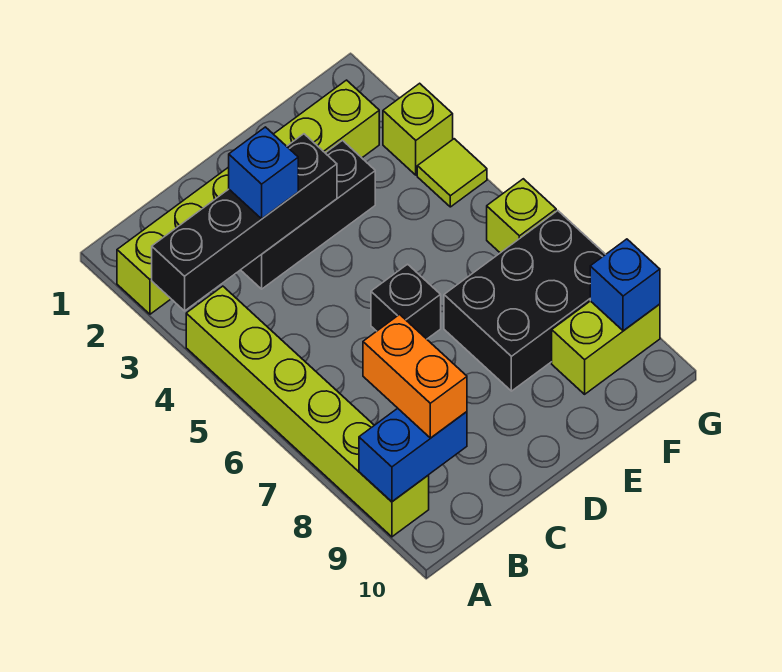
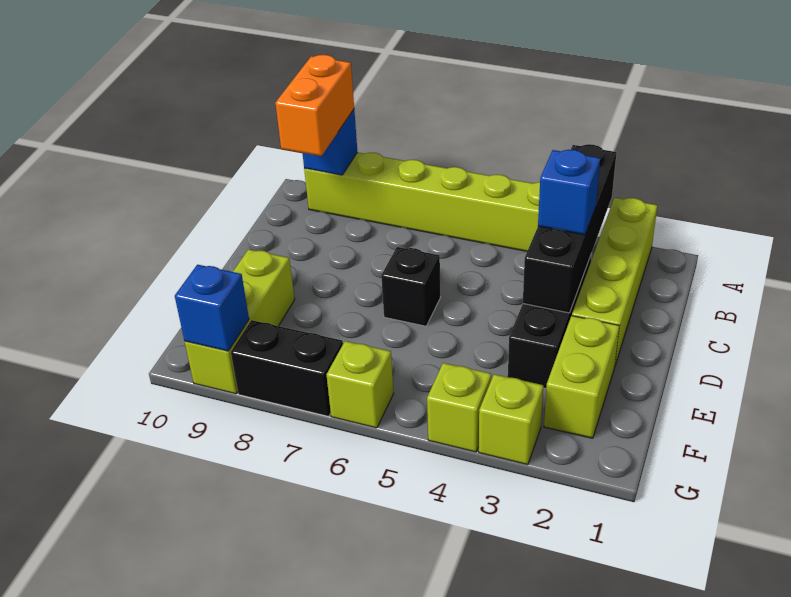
blue brick A9:B9 level 2 -> blue brick A9 level 2
orange brick B8:B9 level 3 -> orange brick A9:B9 level 3
black brick E7:G8 level 1 -> black brick G7:G8 level 1
lime brick F9:G9 level 1 -> lime brick E9:G9 level 1
lime tile G4 level 1 -> lime brick G4 level 1

